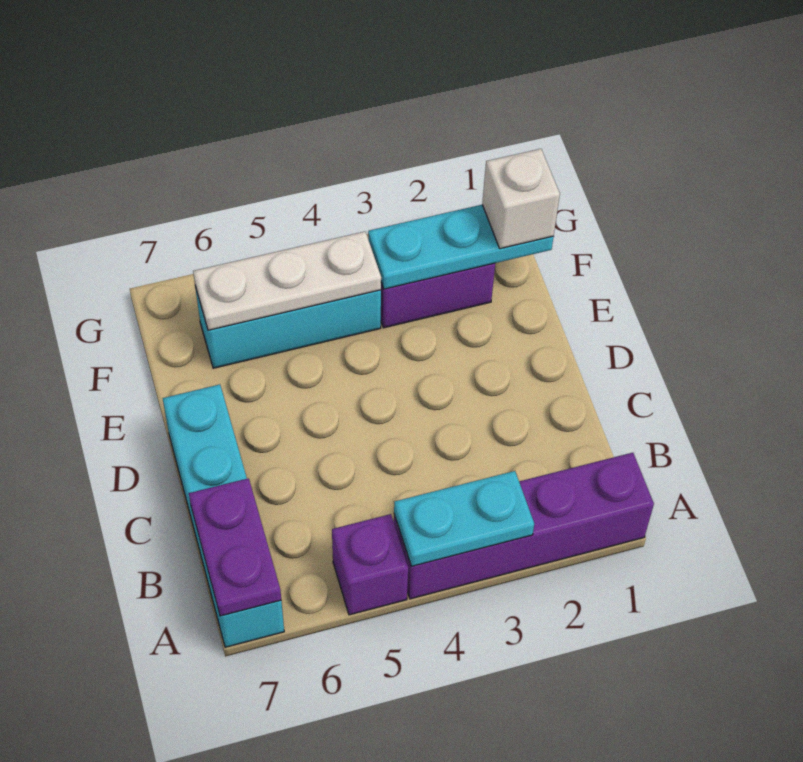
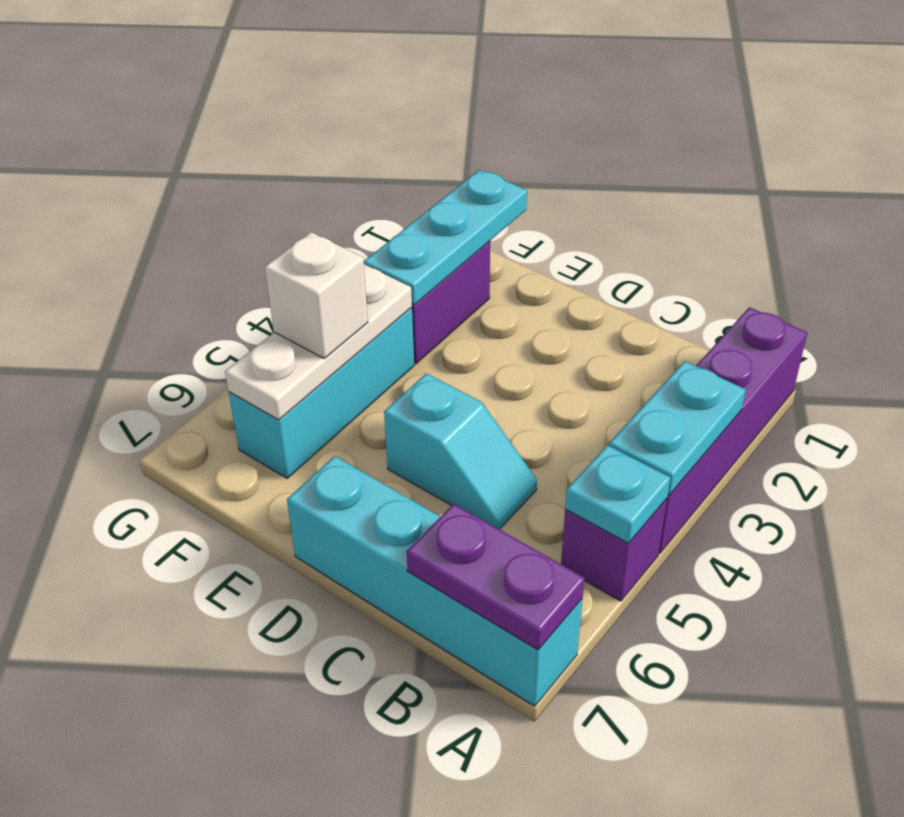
none -> cyan plate A5 level 2
none -> cyan slope C5:D5 level 1 top D
white brick F1 level 3 -> white brick F5 level 3

